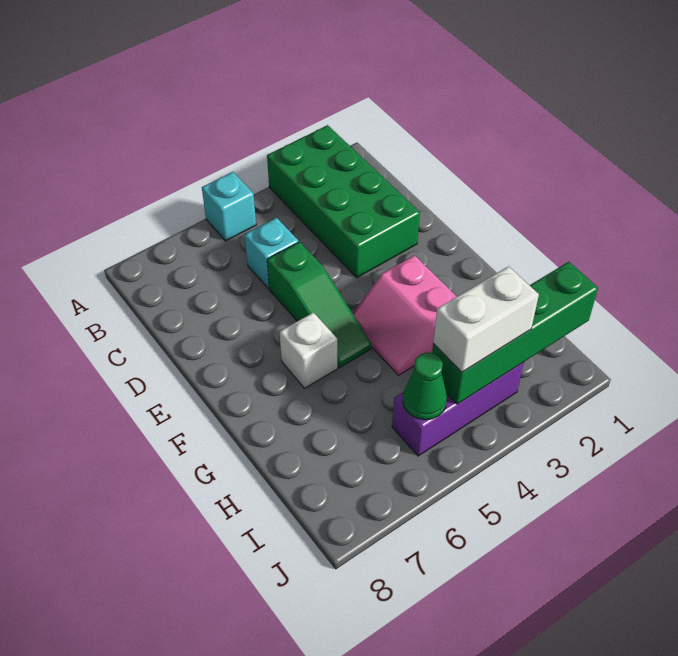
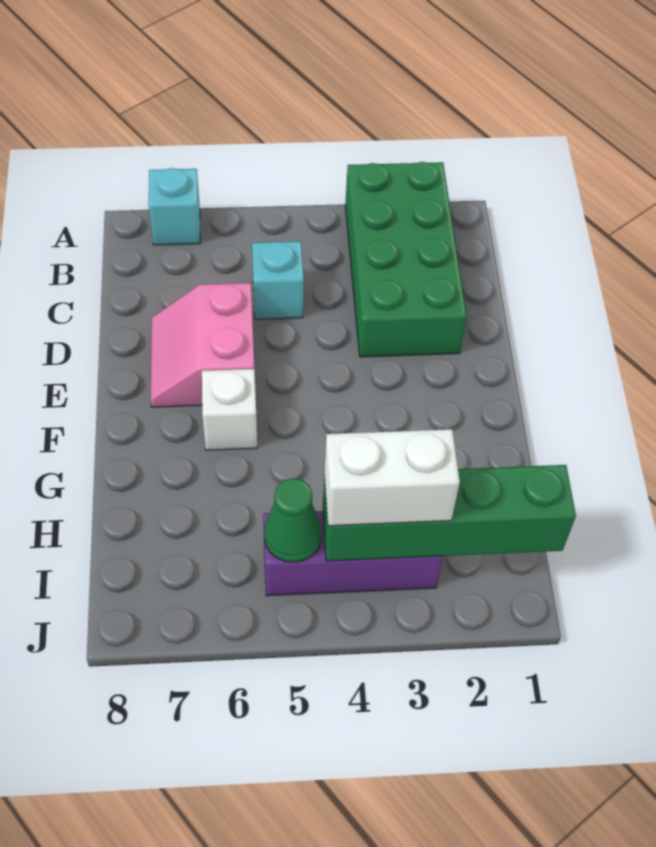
cyan brick A5 level 1 -> cyan brick A7 level 1
green slope D5:F5 level 1 top D -> none
pink slope F3:G4 level 1 top 3 -> pink slope D6:E7 level 1 top 6

